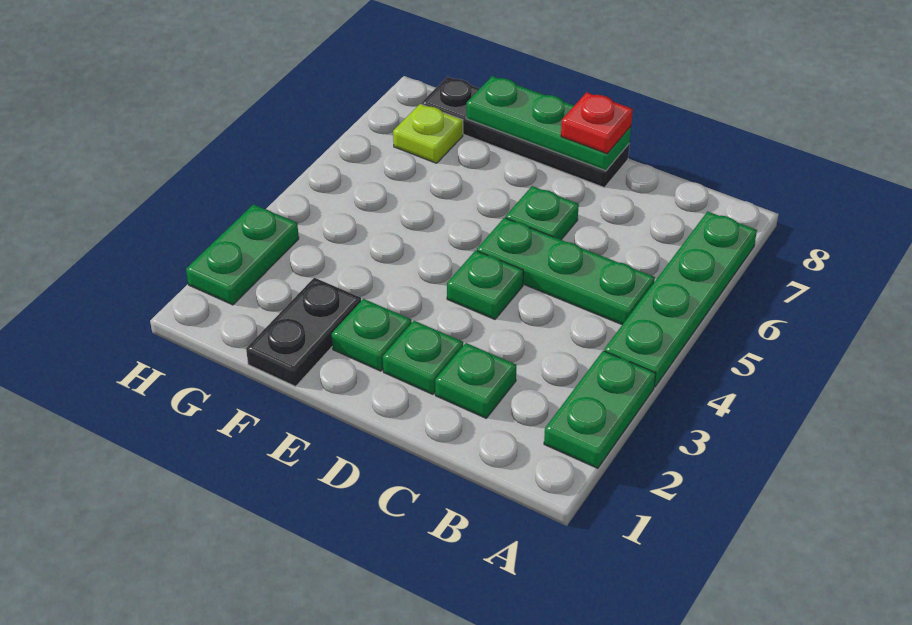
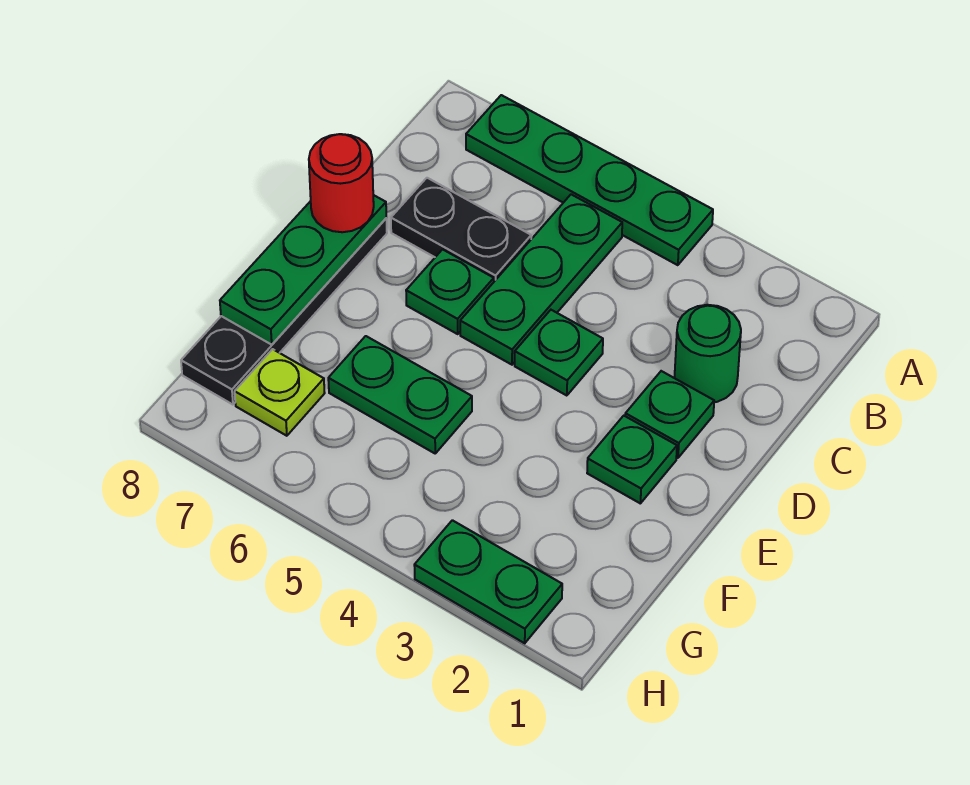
green plate A2:A3 level 1 -> green plate F5:F6 level 1
green plate C2 level 1 -> green round brick C2 level 1
red plate D8 level 3 -> red round brick D8 level 3
black plate F1:F2 level 1 -> black plate C6:C7 level 1

